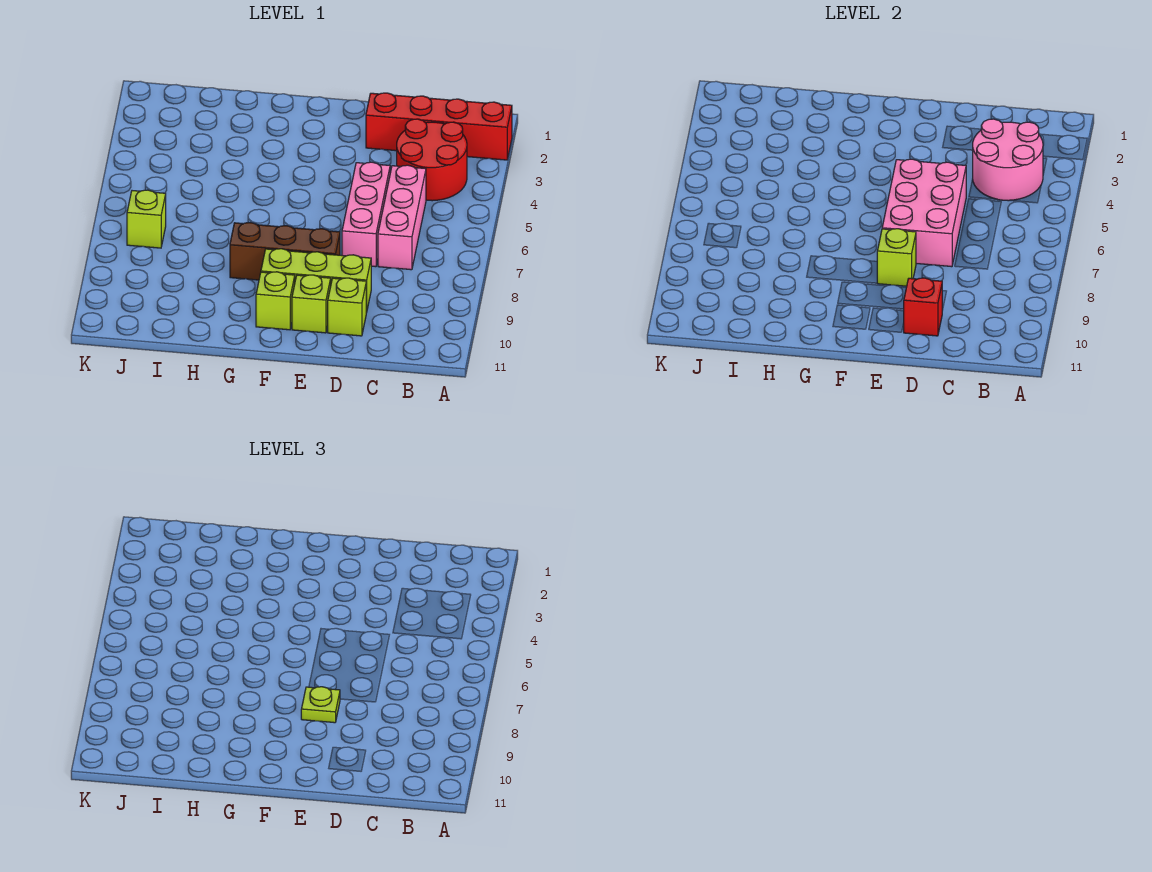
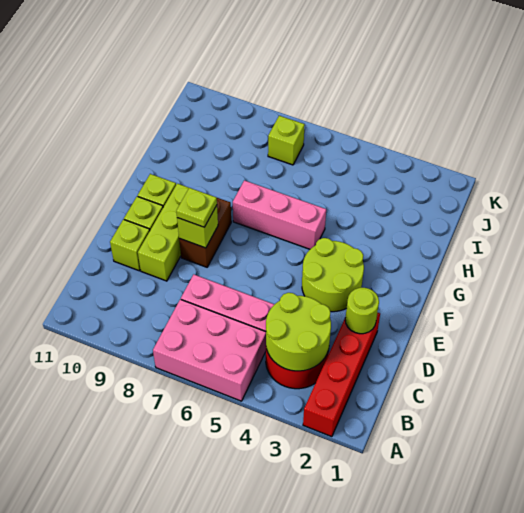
pink round brick B3:C4 level 2 -> lime round brick B3:C4 level 2
none -> lime round brick D2 level 2
pink brick D5:D7 level 1 -> pink brick G5:G7 level 1
pink brick D5:E7 level 2 -> pink brick A5:B7 level 1
red brick D10 level 2 -> none
none -> lime round brick E3:F4 level 1
brown brick E8:G8 level 1 -> brown brick E8:F8 level 1

